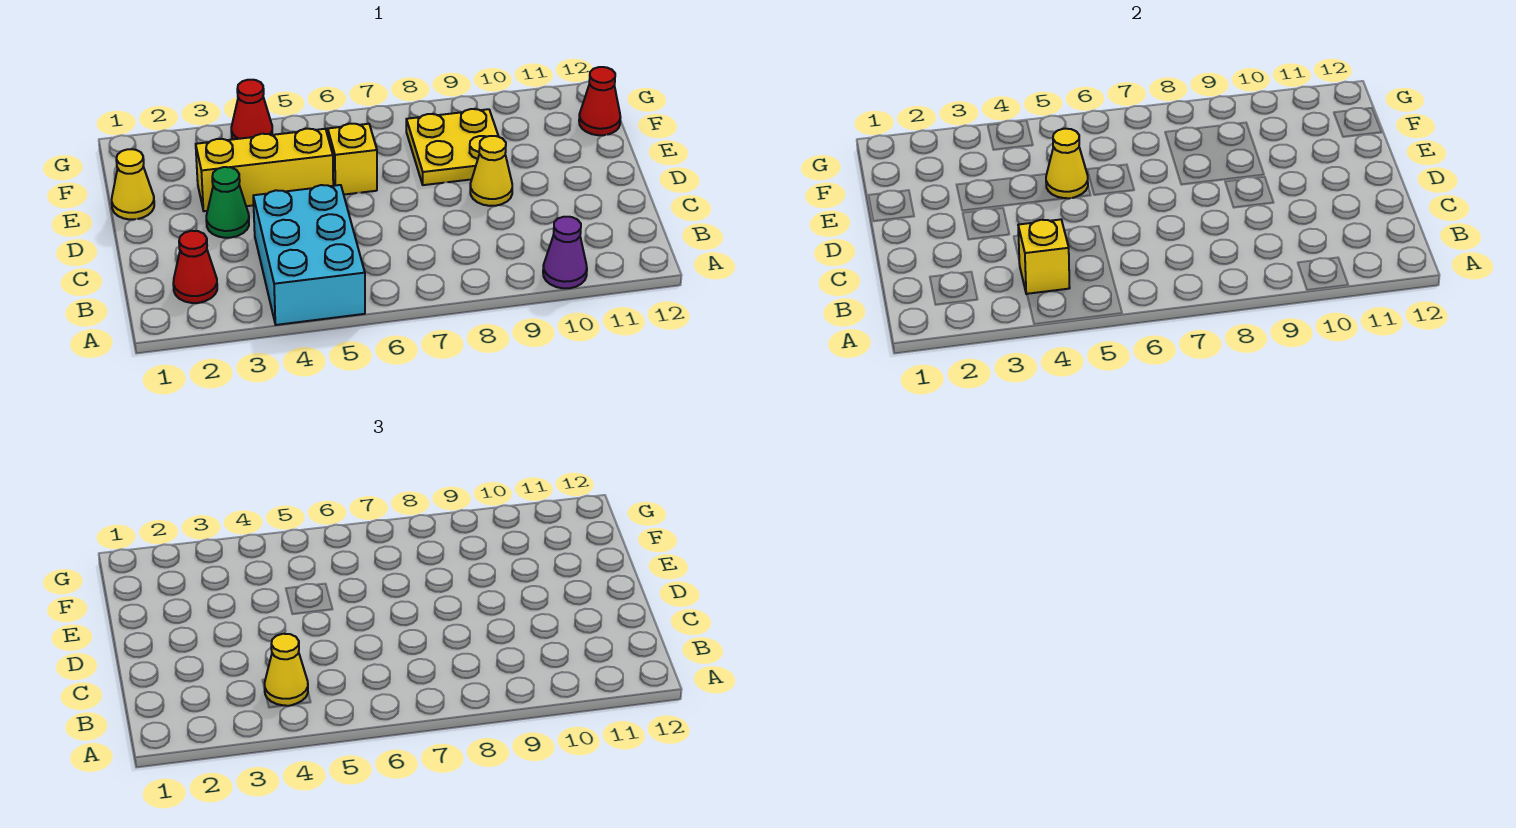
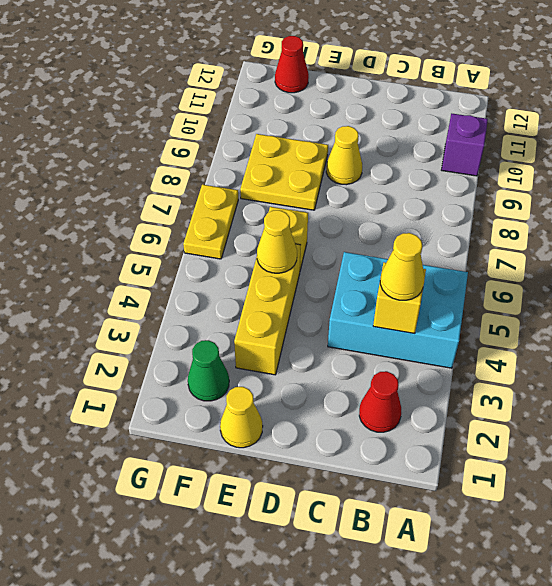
purple cone A10 level 1 -> purple brick A10 level 1
green cone D3 level 1 -> green cone F2 level 1
red cone G4 level 1 -> none
none -> yellow plate G6:G7 level 1

